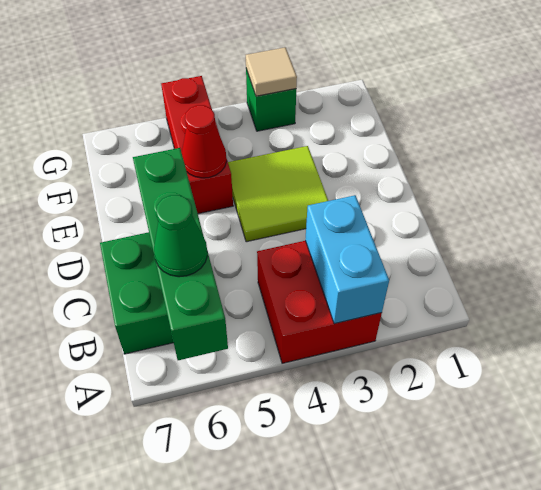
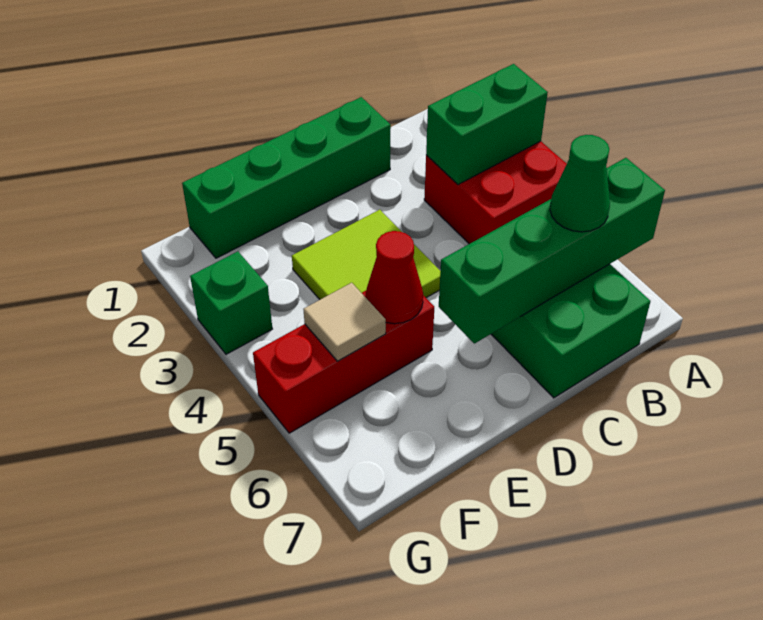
cyan brick A3:B3 level 2 -> green brick A3:B3 level 2
none -> green brick C1:F1 level 1
tan tile G3 level 2 -> tan tile F5 level 2

